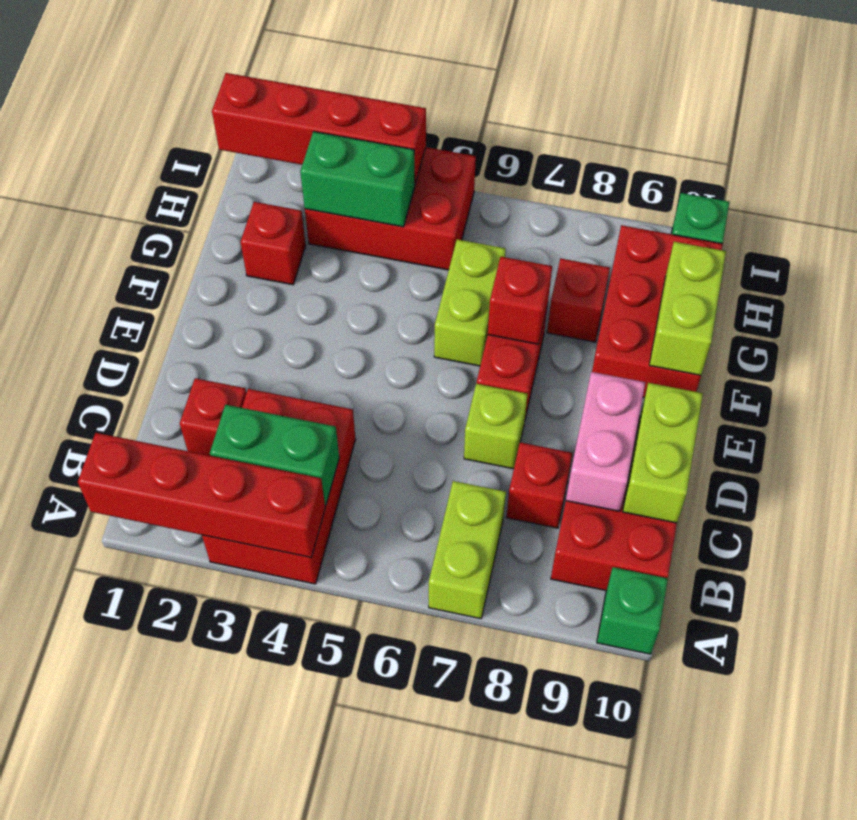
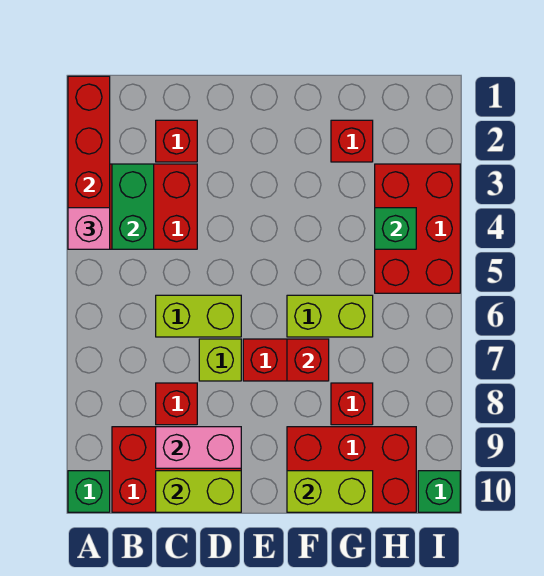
none -> pink brick A4 level 3
lime brick A7:B7 level 1 -> lime brick C6:D6 level 1
green brick H3:H4 level 2 -> green brick H4 level 2
red brick I1:I4 level 2 -> none

